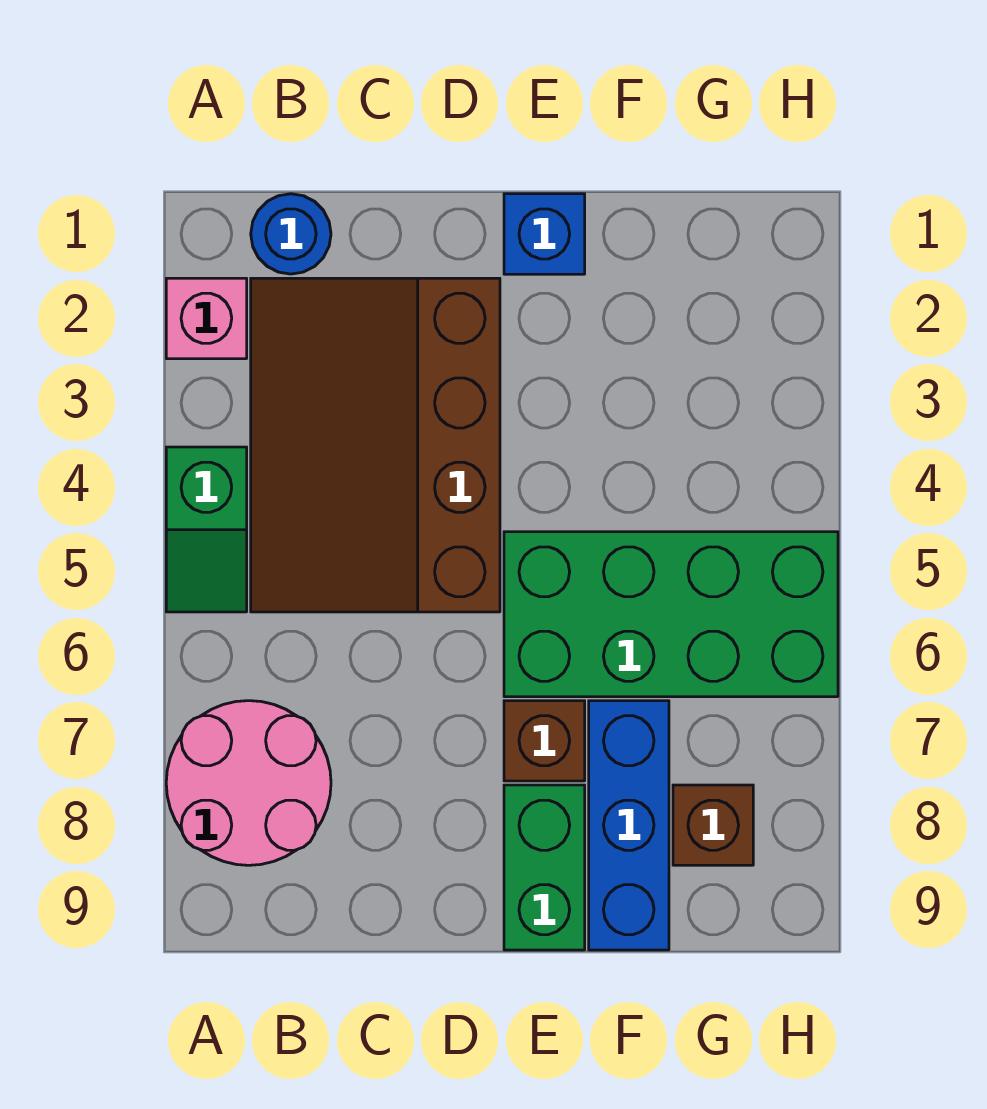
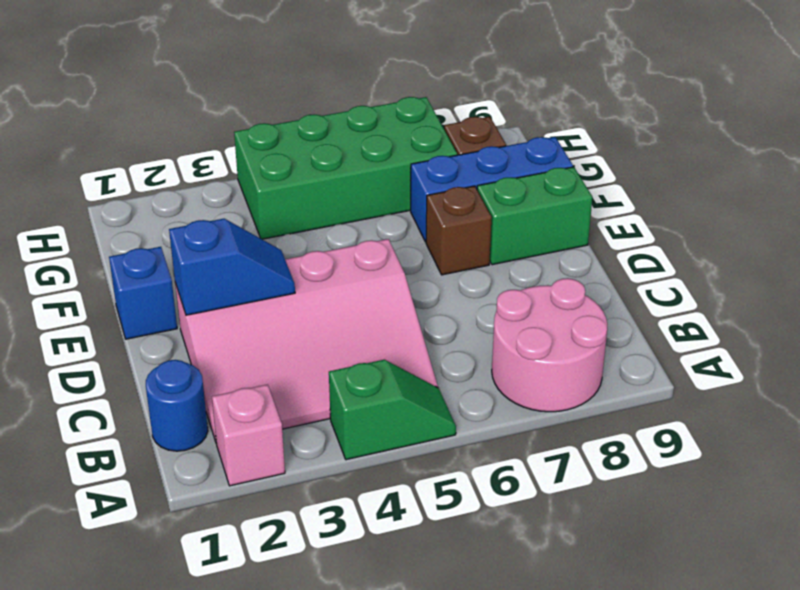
brown slope B2:D5 level 1 top D -> pink slope B2:D5 level 1 top D
none -> blue slope D2:D3 level 2 top 2
green brick E5:H6 level 1 -> green brick G4:H7 level 1

